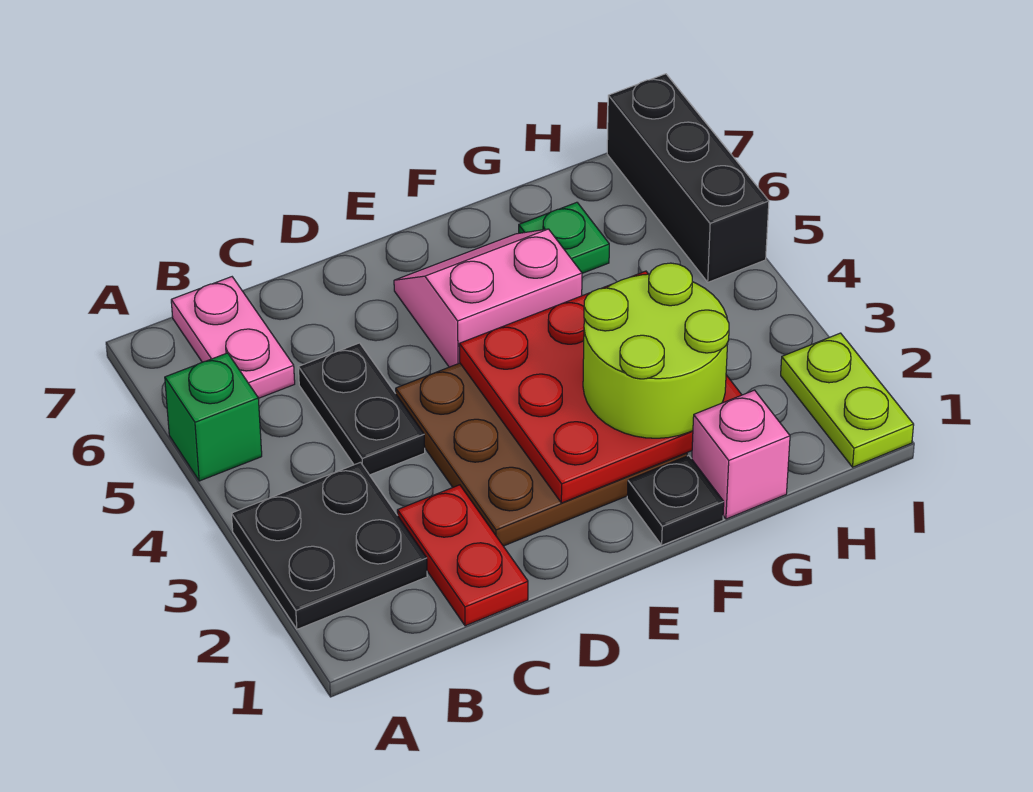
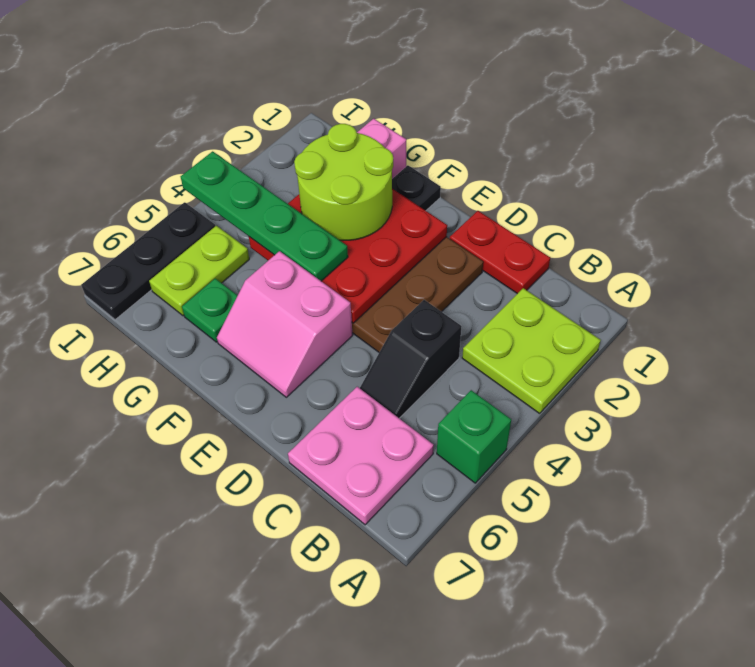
black plate A2:B3 level 1 -> lime plate A2:B3 level 1
pink plate B6:B7 level 1 -> pink plate B6:C7 level 1
red plate C1:C2 level 1 -> red plate C1:D1 level 1
black plate C4:C5 level 1 -> black slope C4:C5 level 1 top 4
none -> green plate F4:I4 level 3
lime plate I1:I2 level 1 -> lime plate H5:H6 level 1
black brick I5:I7 level 1 -> black plate I5:I7 level 1

